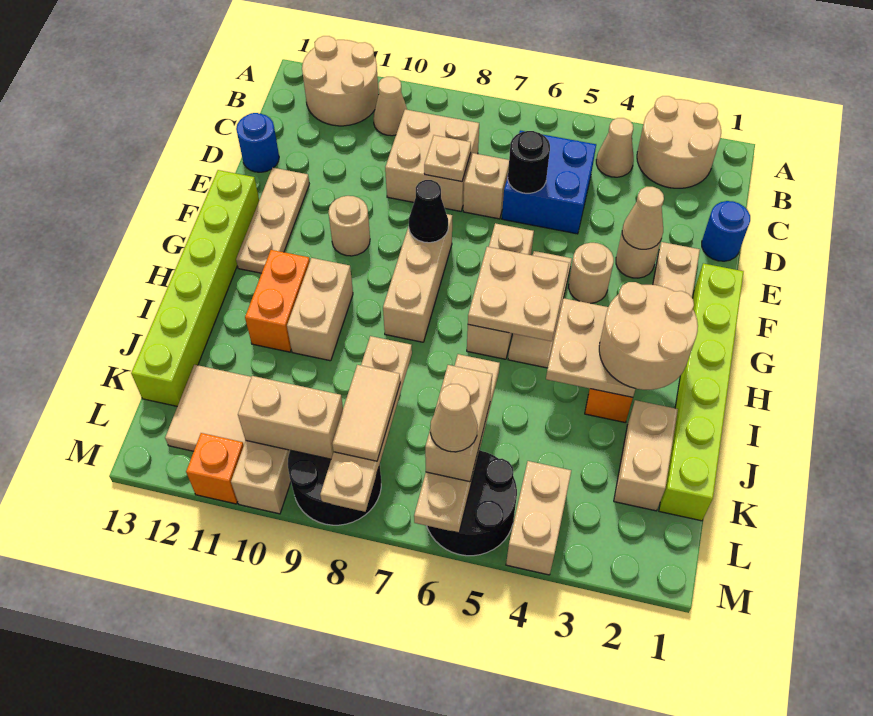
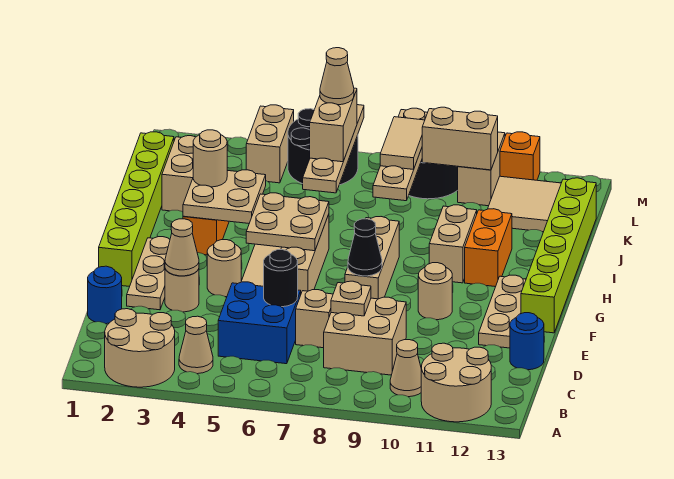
tan round brick H2:I3 level 3 -> tan round brick I3 level 3

